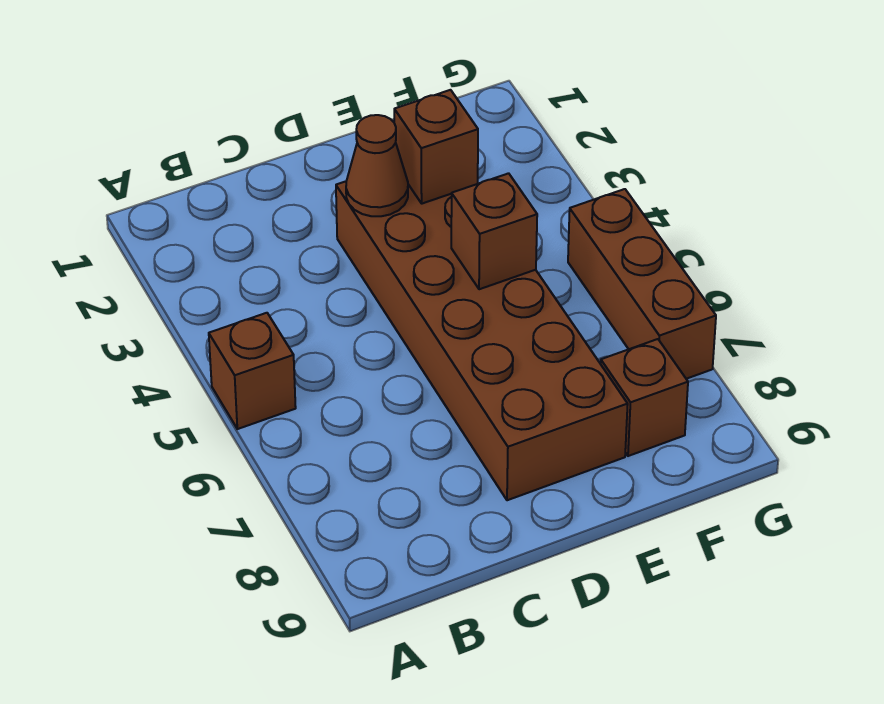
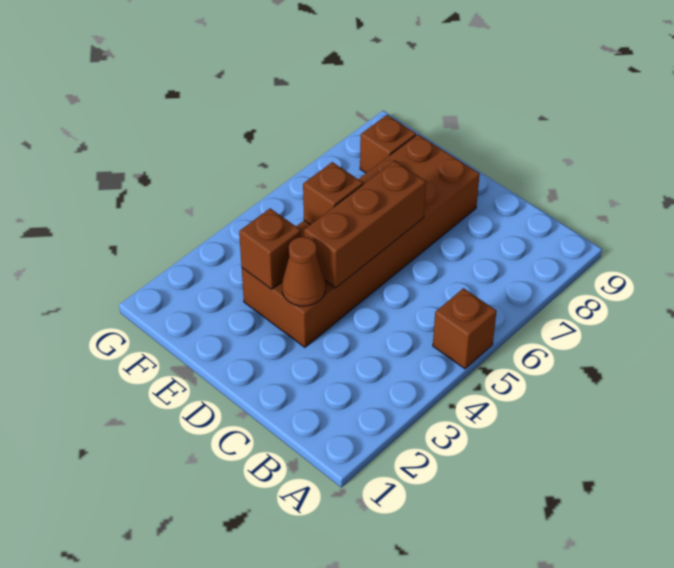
brown brick G5:G7 level 1 -> brown brick D4:D6 level 2

